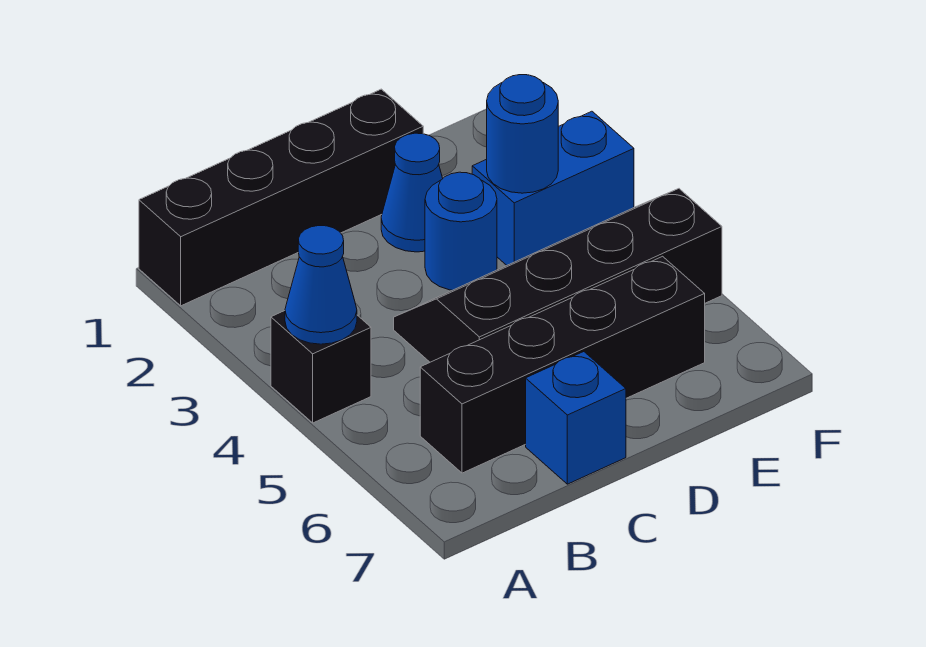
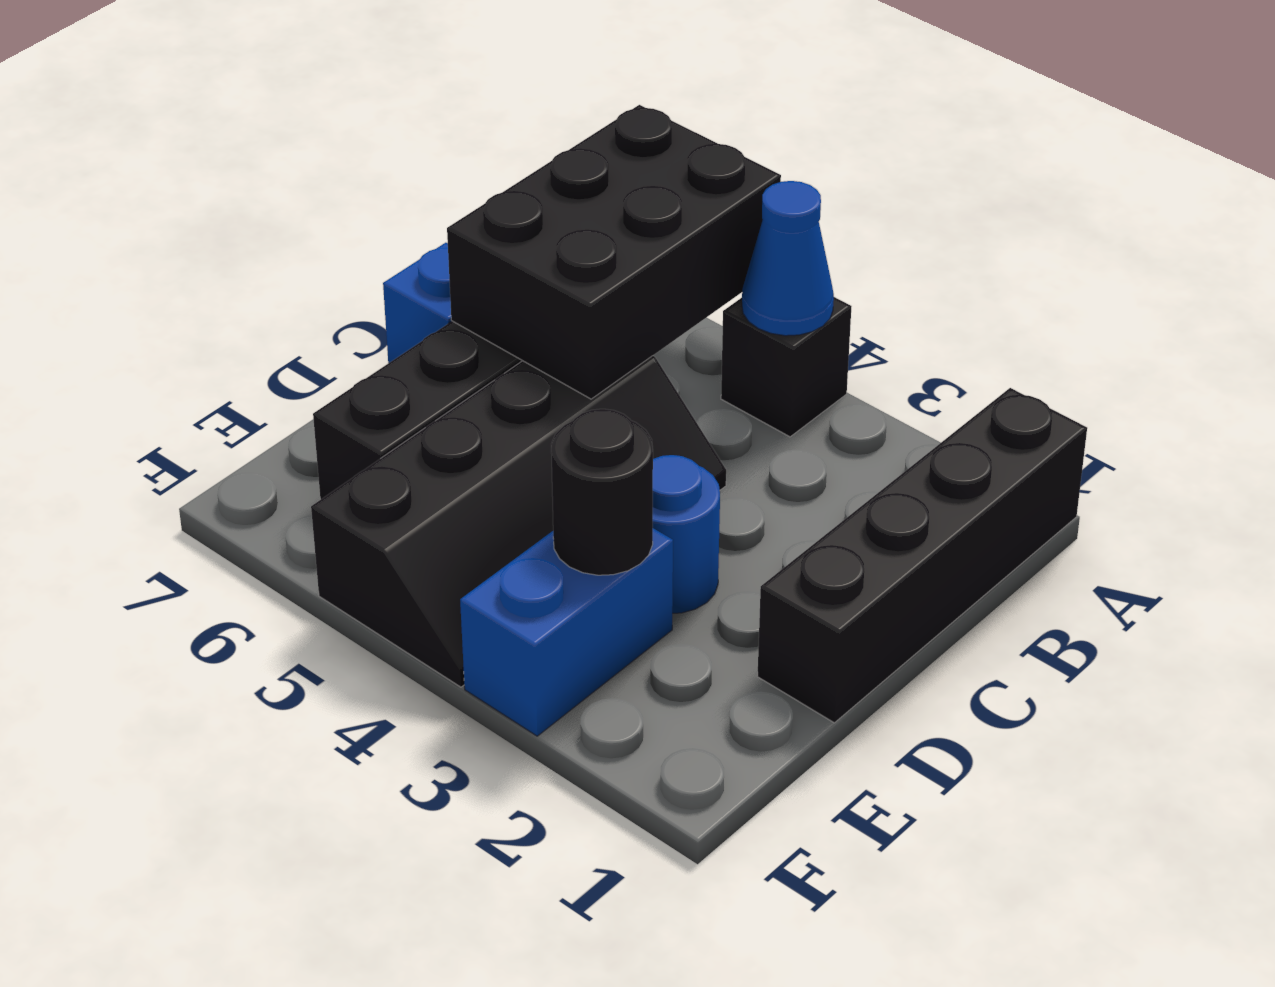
none -> black brick A5:C6 level 2
blue cone D2 level 1 -> none
blue round brick E3 level 2 -> black round brick E3 level 2

